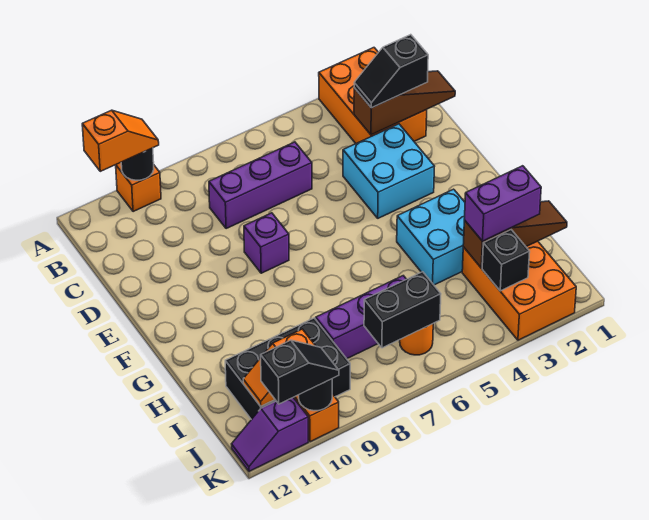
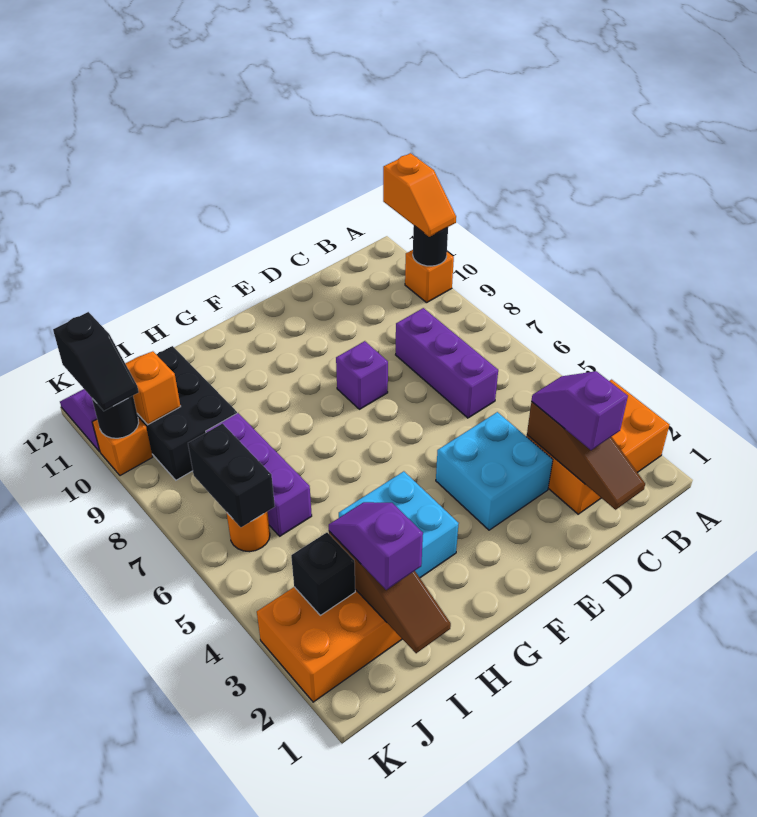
black slope C2:C3 level 3 top 2 -> purple slope C2:C3 level 3 top 2
purple brick I2:I3 level 3 -> purple slope I2:I3 level 3 top 2

